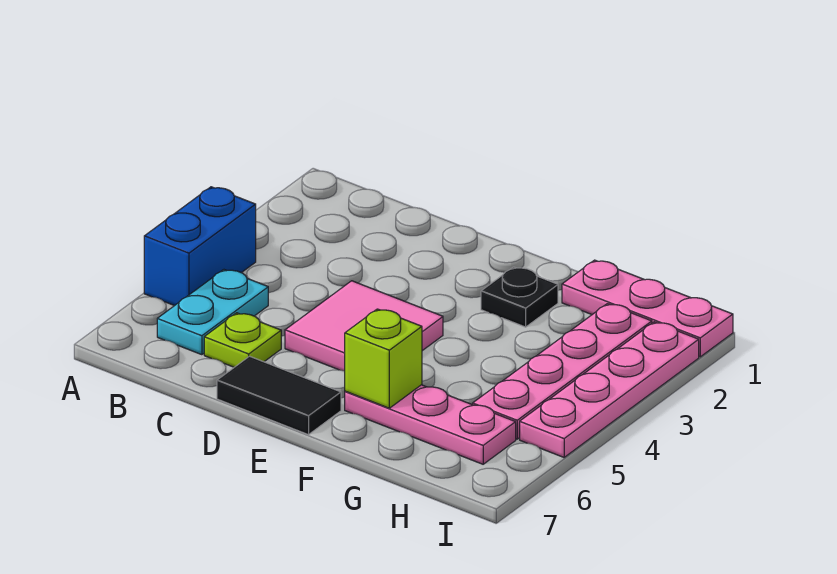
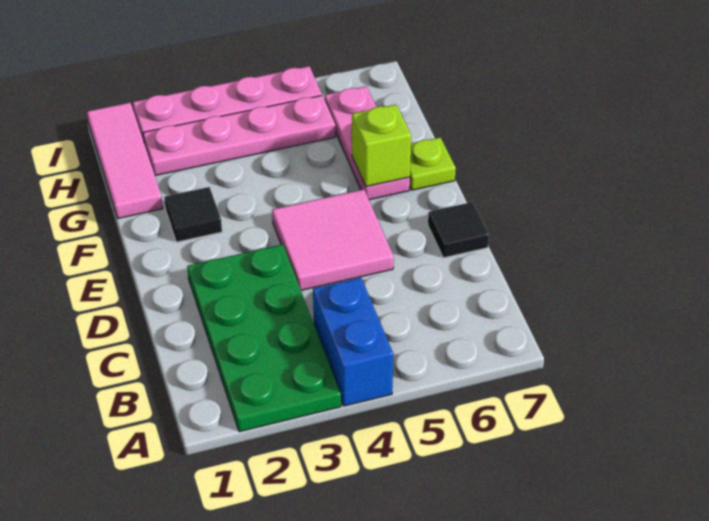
none -> green plate A2:D3 level 1
blue brick A4:A5 level 1 -> blue brick A4:B4 level 1
cyan plate B5:B6 level 1 -> none
lime plate C6 level 1 -> lime plate F7 level 1
black tile D7:E7 level 1 -> black tile D7 level 1
black plate F2 level 1 -> black tile F2 level 1
pink plate G1:I1 level 1 -> pink tile G1:I1 level 1

